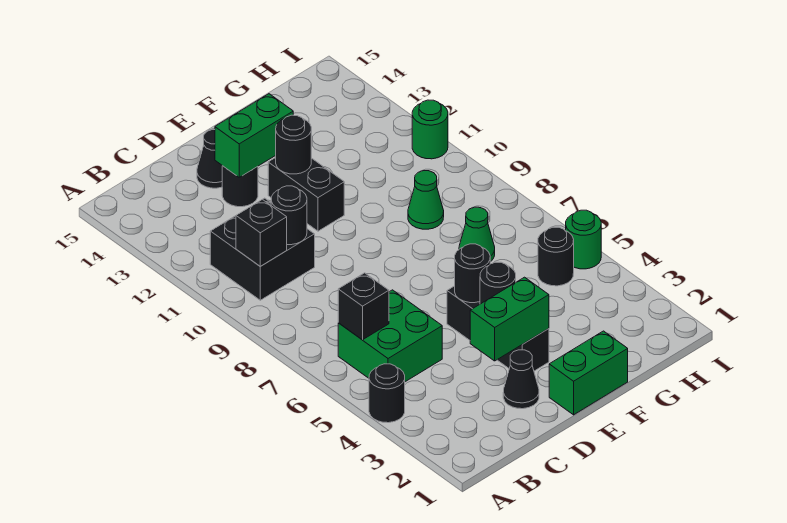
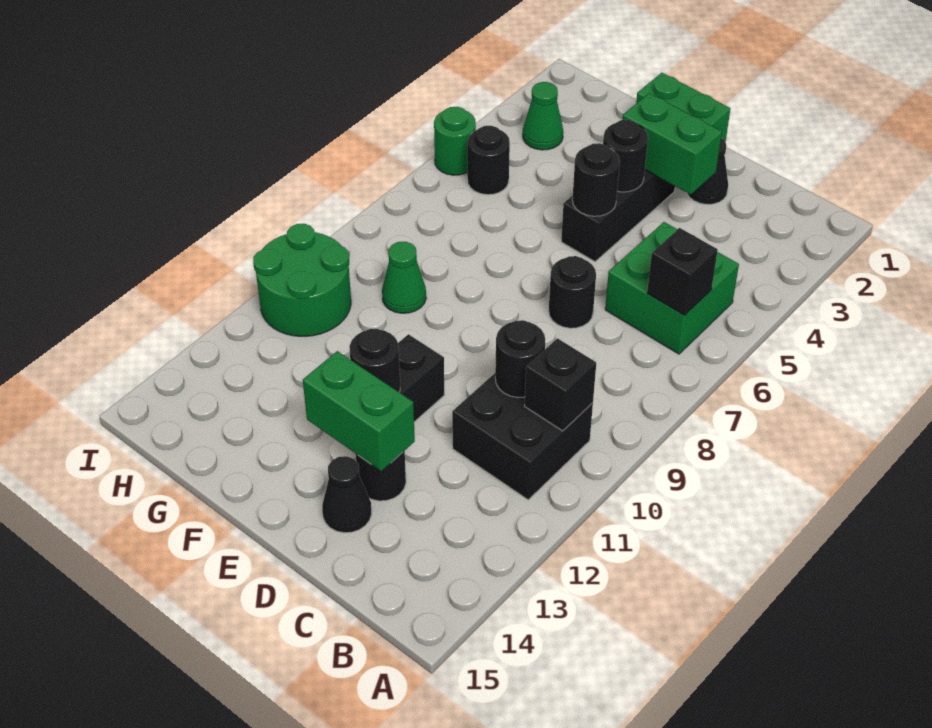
black round brick A4 level 1 -> black round brick D7 level 1
green cone G7 level 1 -> green cone H3 level 1
green round brick I11 level 1 -> green round brick H10:I11 level 1

